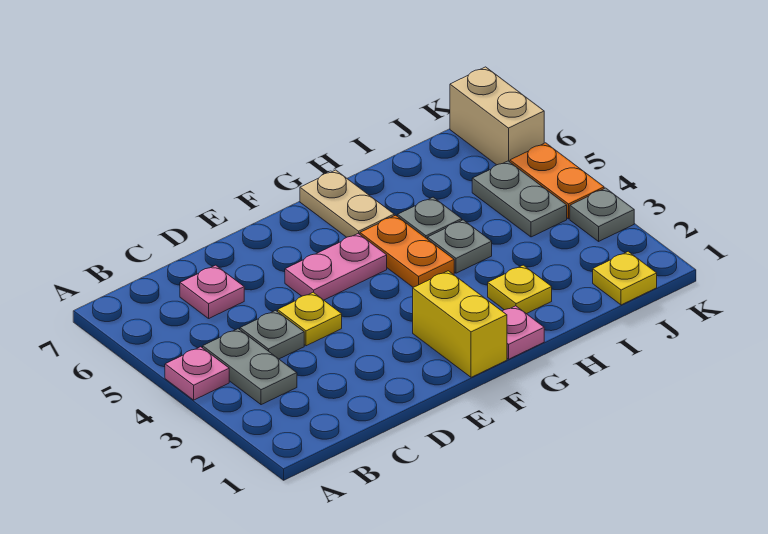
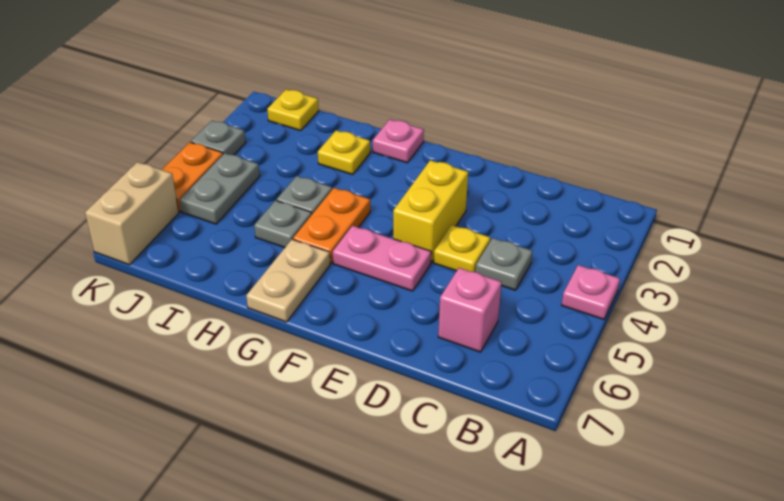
grey plate B3:B4 level 1 -> none
pink plate C6 level 1 -> pink brick C6 level 1
yellow brick F1:F2 level 1 -> yellow brick E3:E4 level 1

